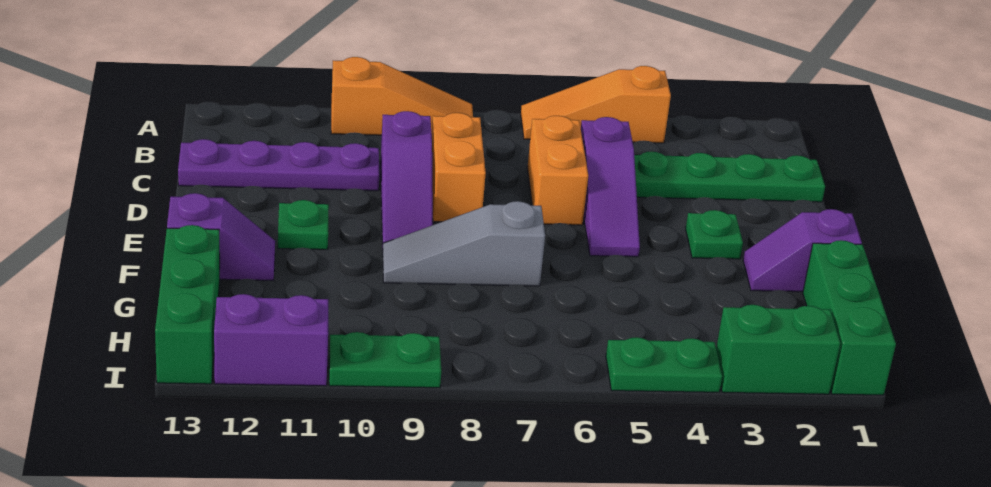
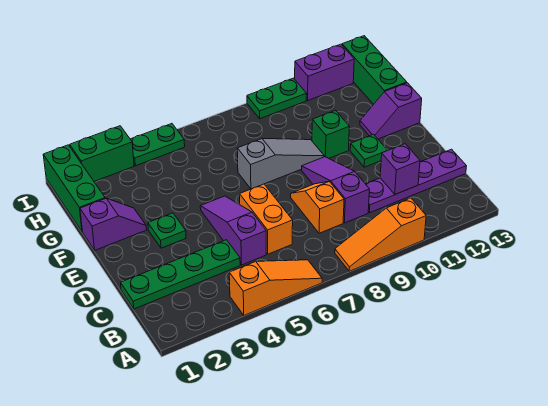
orange brick C8:D8 level 1 -> orange slope C8:D8 level 1 top C
none -> purple brick C11 level 2
none -> green brick F10 level 1

